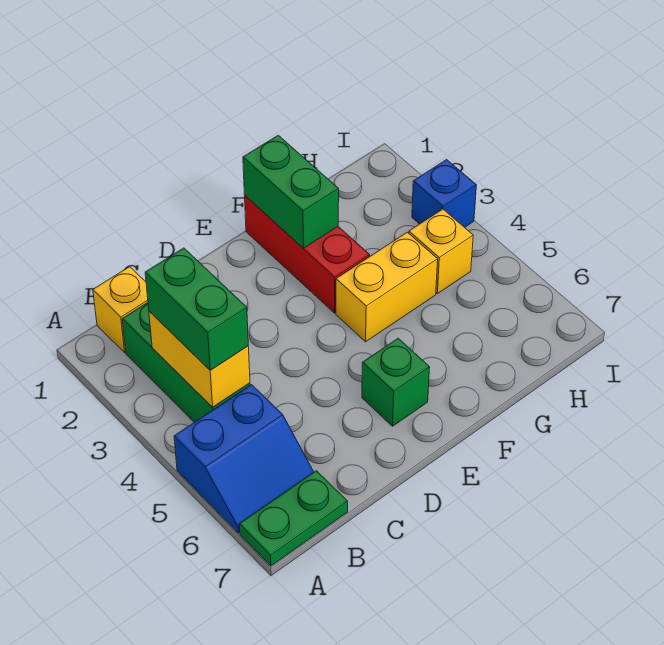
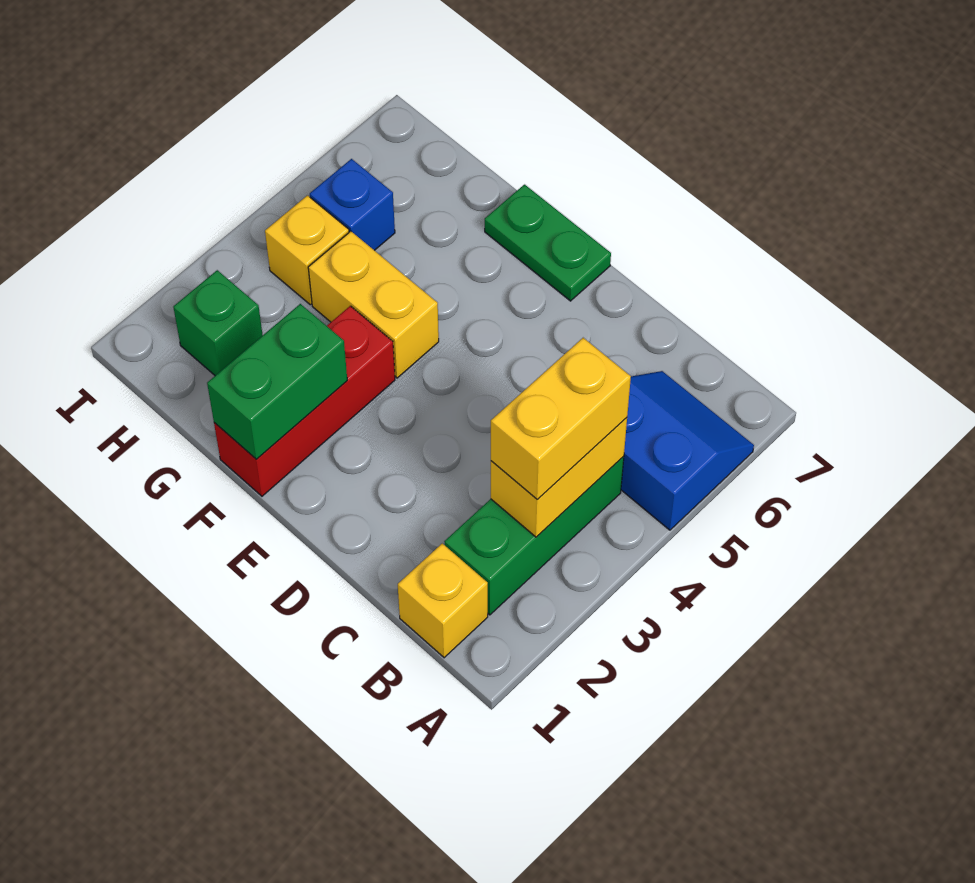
green plate A7:B7 level 1 -> green plate E7:F7 level 1
green brick B3:B4 level 3 -> yellow brick B3:B4 level 3
green brick E6 level 1 -> green brick H2 level 1
blue brick I3 level 1 -> blue brick H5 level 1

